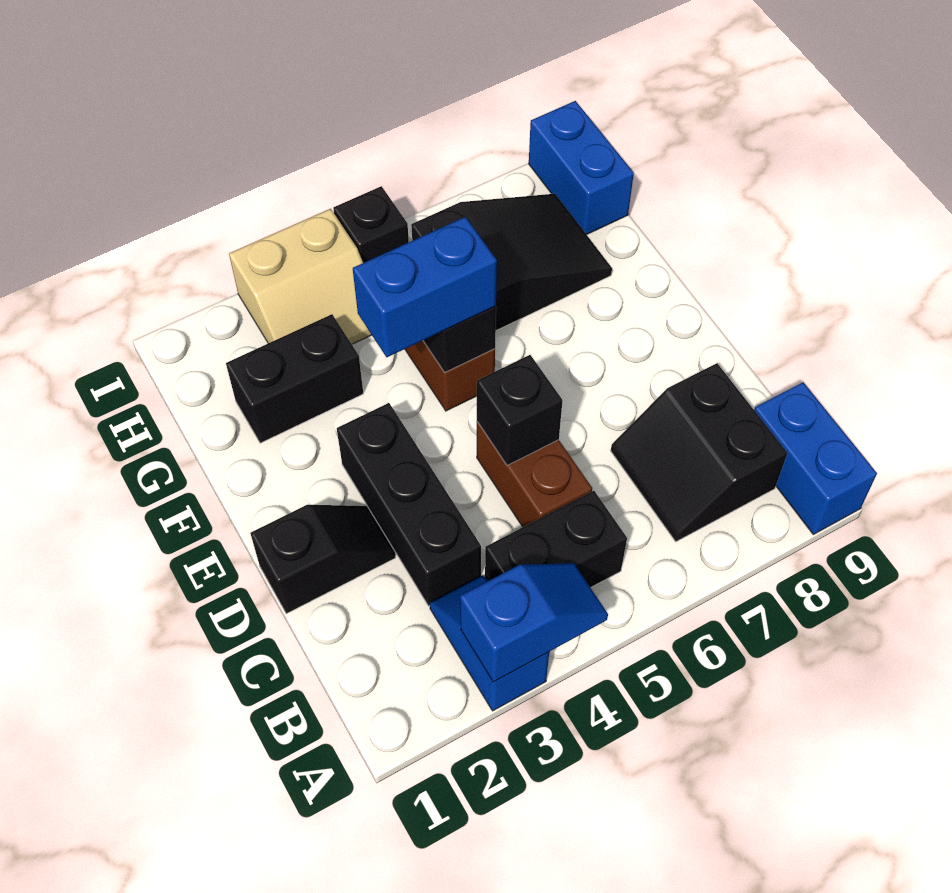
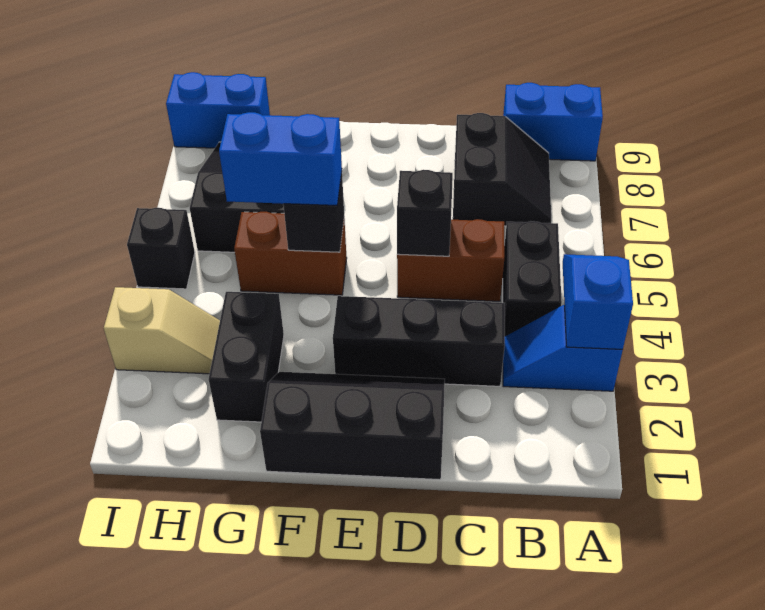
black slope B7:C8 level 1 top 8 -> black slope B7:C8 level 1 top C
black slope D1:D2 level 1 top 1 -> black slope D1:F2 level 1 top 1
blue brick F4:F5 level 3 -> blue brick F5:G5 level 3
tan slope H3:I4 level 1 top I -> tan slope H3:I3 level 1 top I

